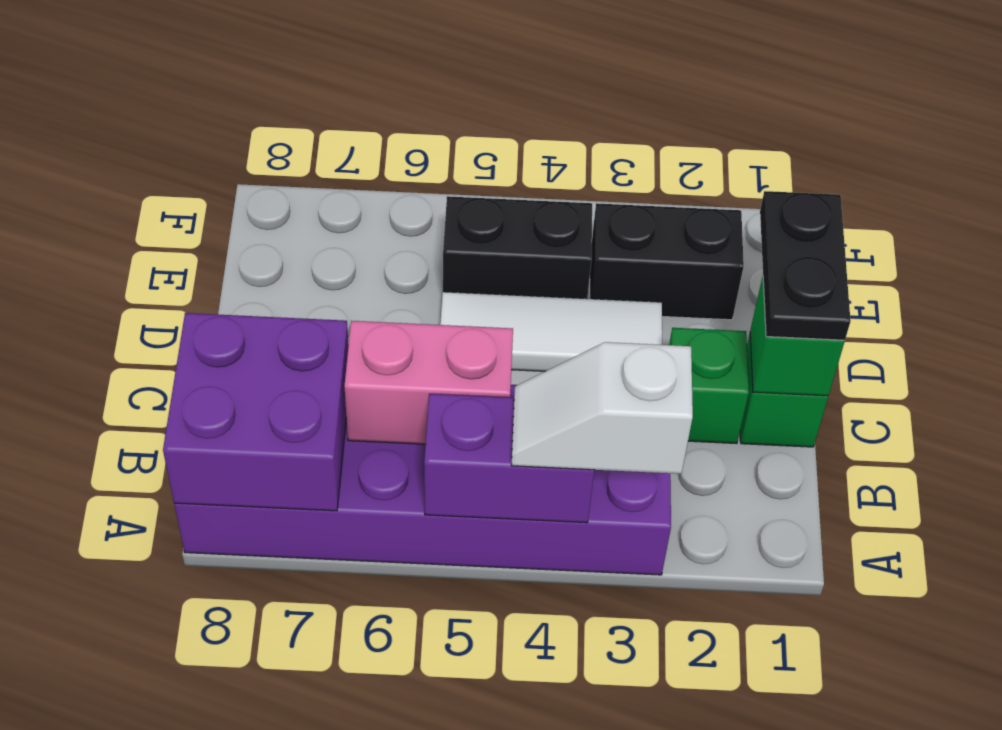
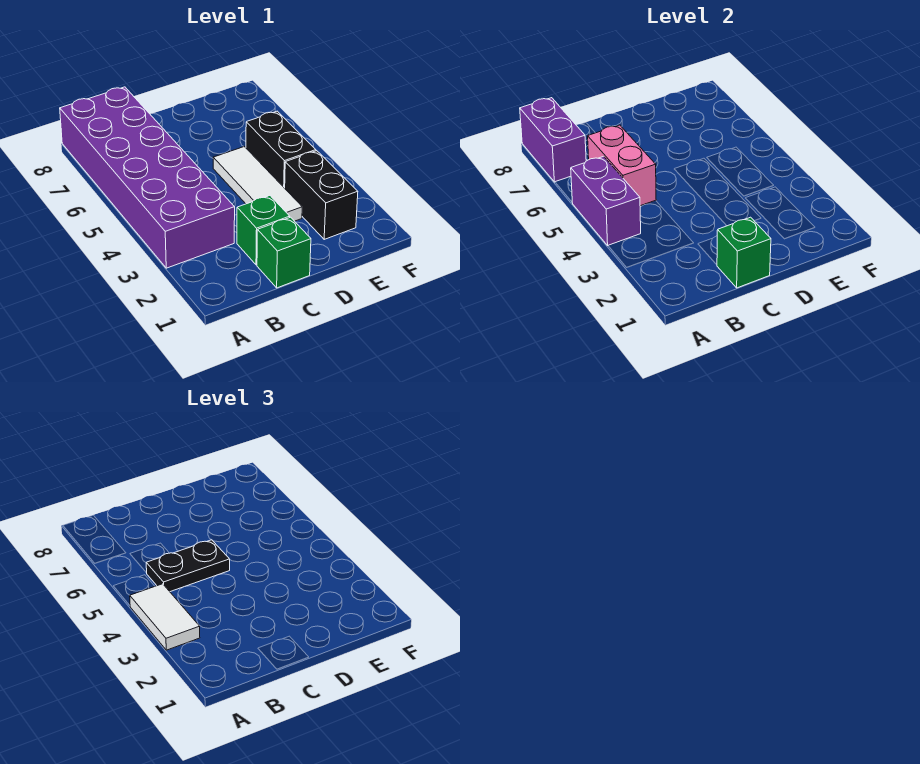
white slope A3:A4 level 3 top 3 -> white tile A3:A4 level 3
purple brick A7:B8 level 2 -> purple brick A7:A8 level 2
black plate C1:D1 level 3 -> black plate B5:C5 level 3

